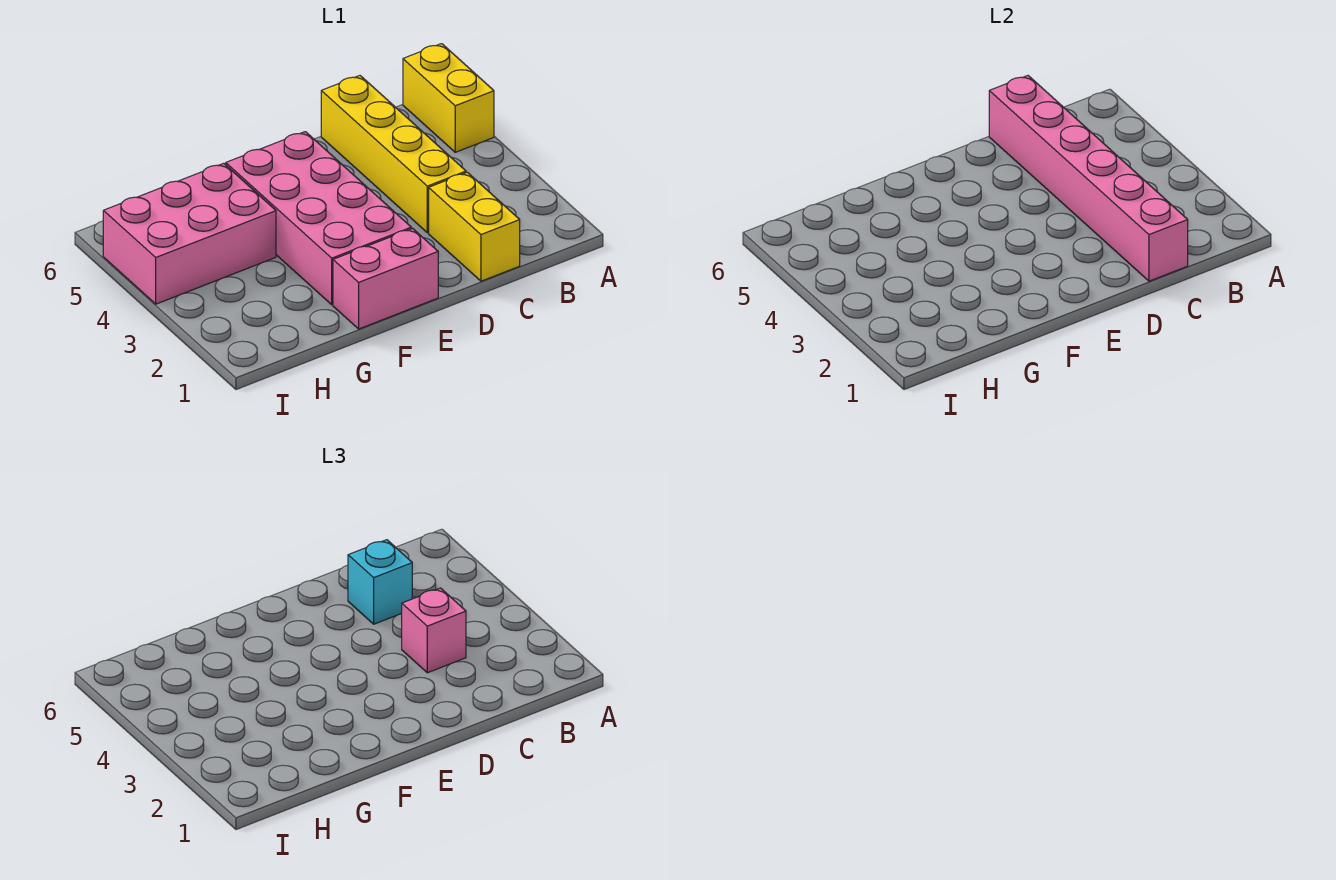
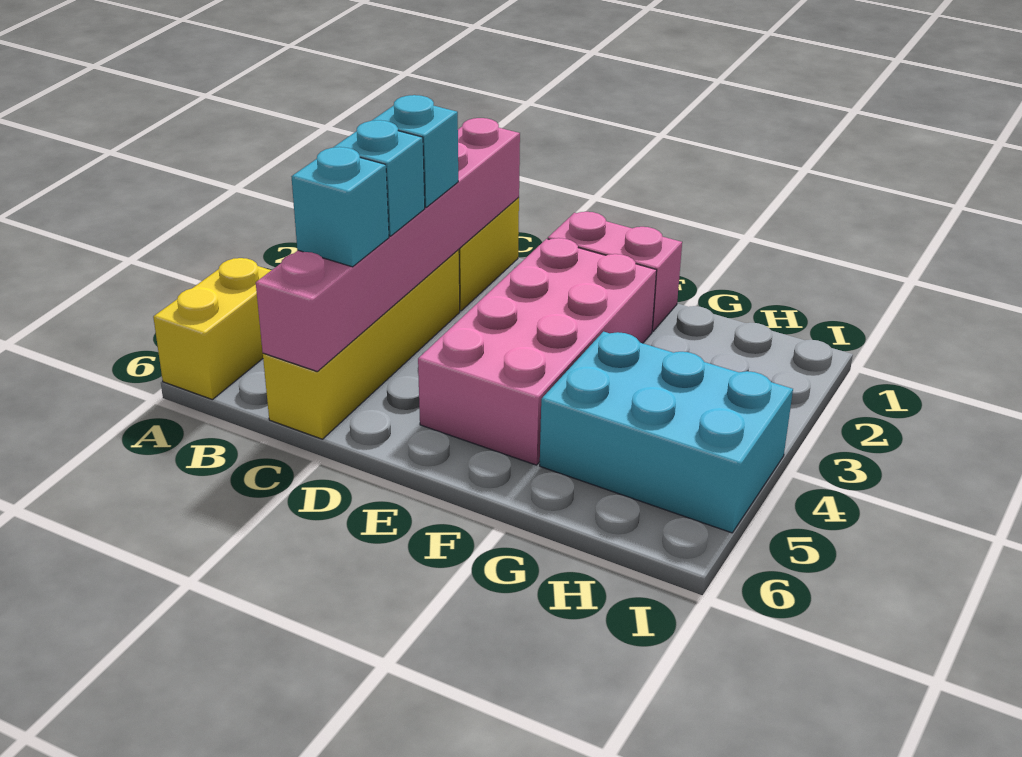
pink brick C3 level 3 -> cyan brick C3 level 3
none -> cyan brick C4 level 3
pink brick G4:I5 level 1 -> cyan brick G4:I5 level 1

